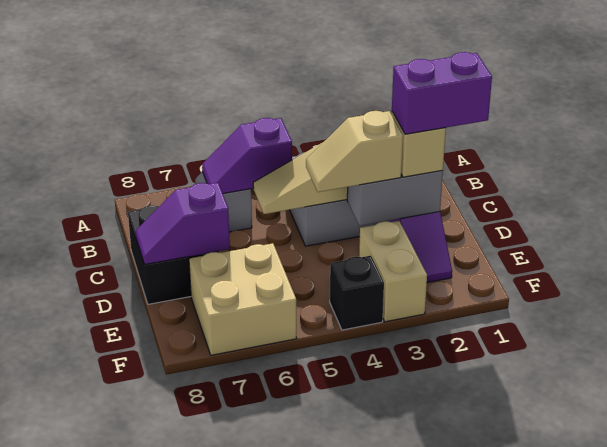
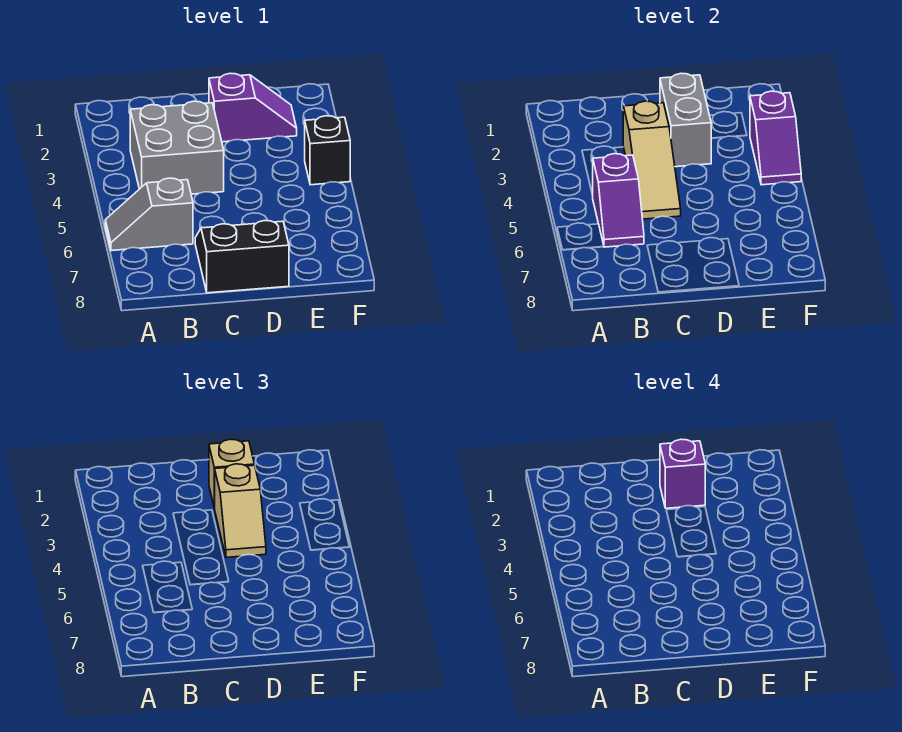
purple brick D1:D2 level 4 -> purple brick D2 level 4
purple slope D7:D8 level 2 top 7 -> purple slope F3:F4 level 2 top 3
tan brick E3:F3 level 1 -> none
tan brick E6:F7 level 1 -> none

